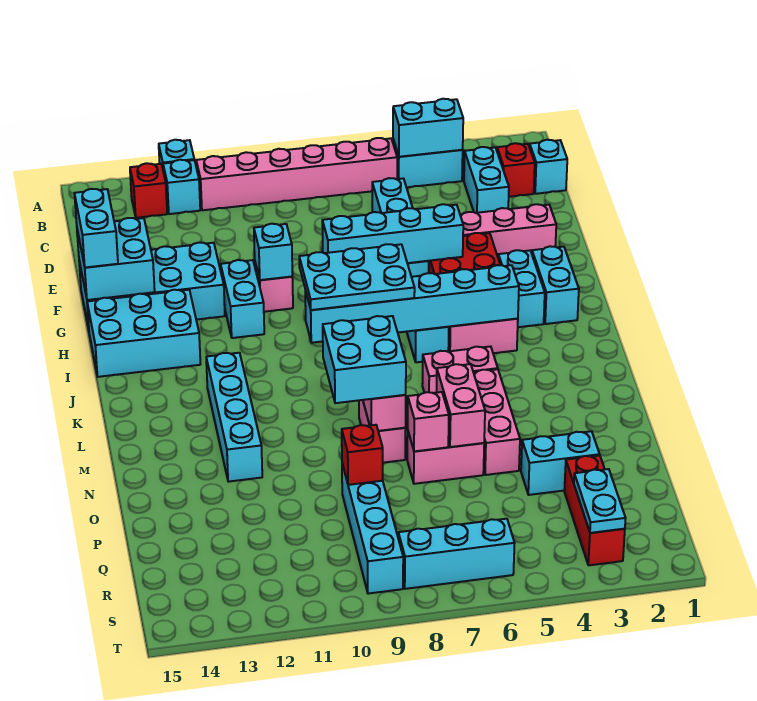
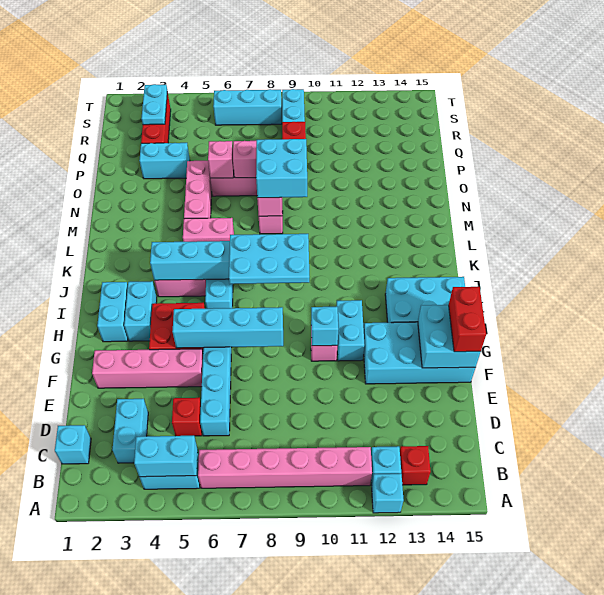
red brick C2 level 1 -> red brick D5 level 1
cyan brick F15:G15 level 3 -> red brick F15:G15 level 3
cyan brick K12:N12 level 1 -> none
pink brick N6:O6 level 2 -> pink brick O6 level 2

